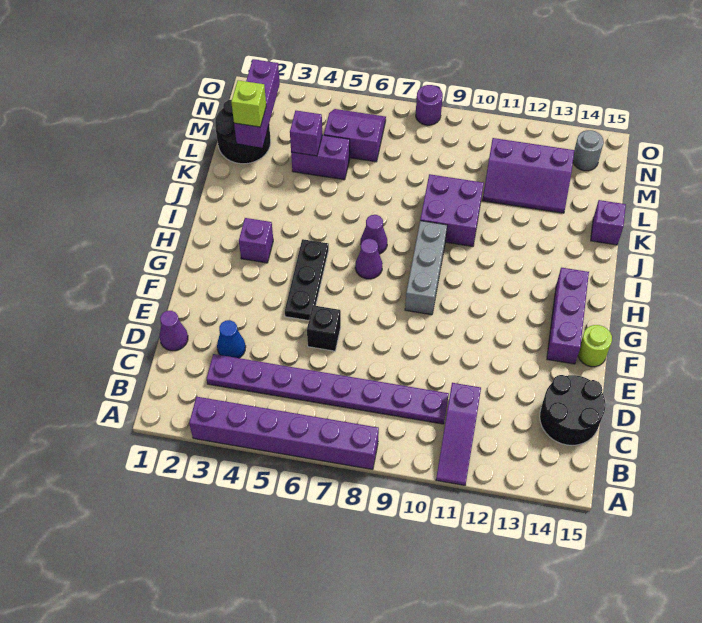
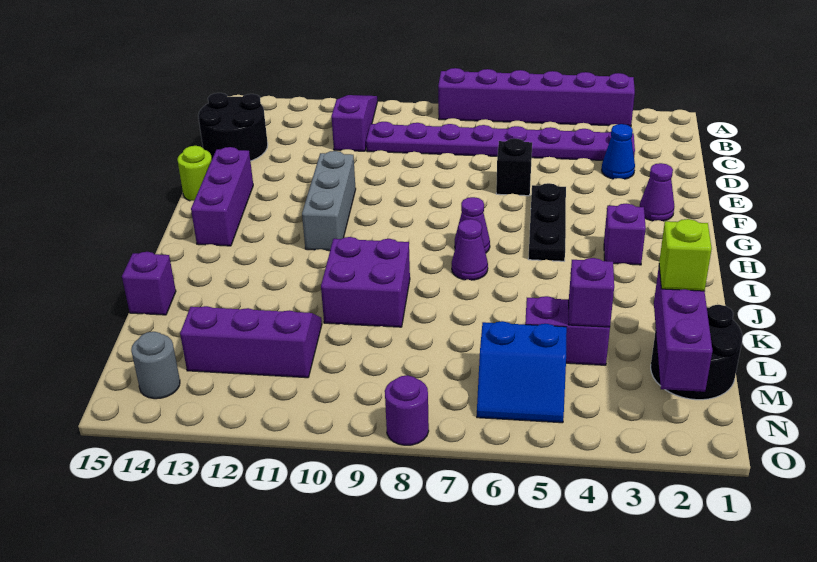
purple cone D1 level 1 -> purple cone F2 level 1
grey brick G9:I9 level 1 -> grey brick F11:H11 level 1
purple slope M5:N6 level 1 top M -> blue slope M5:N6 level 1 top M

